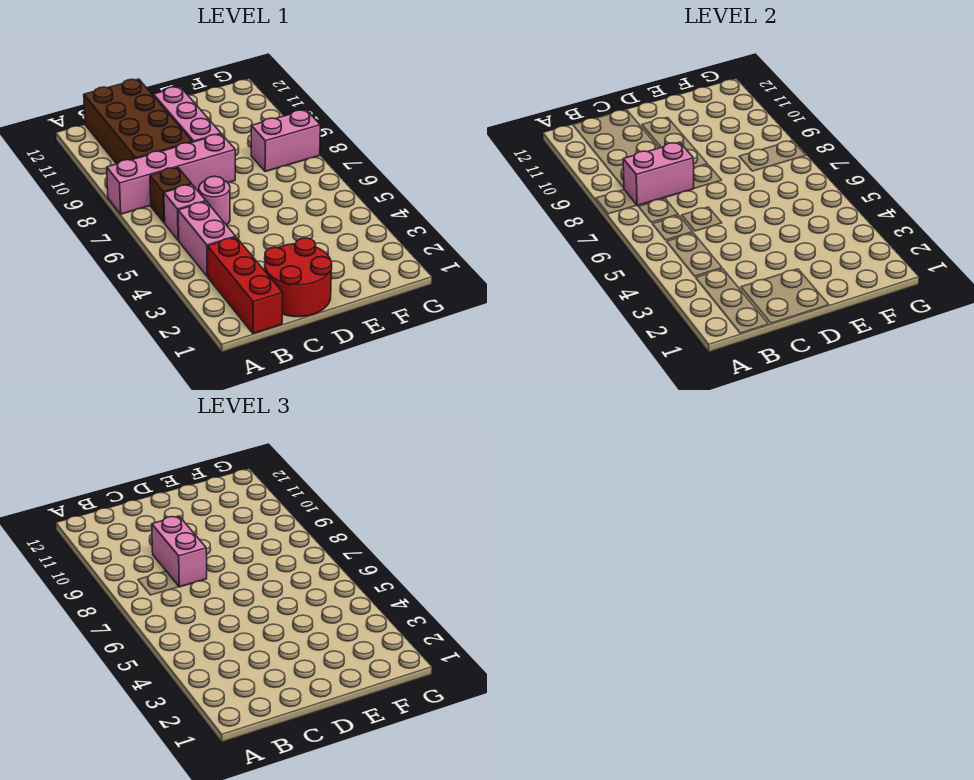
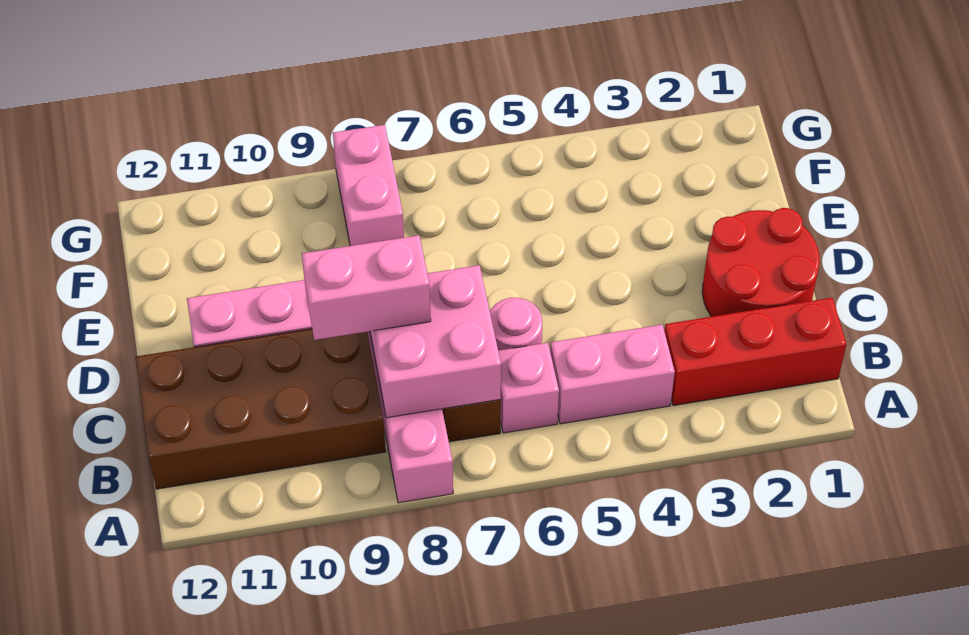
pink brick B8:C8 level 2 -> pink brick B7:C8 level 2

